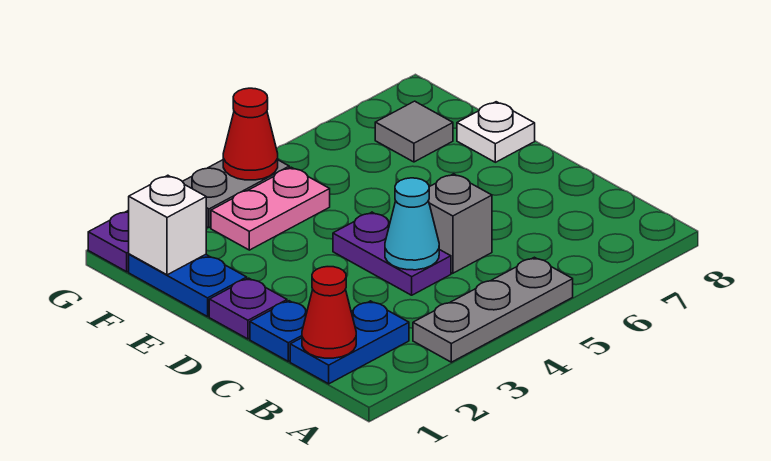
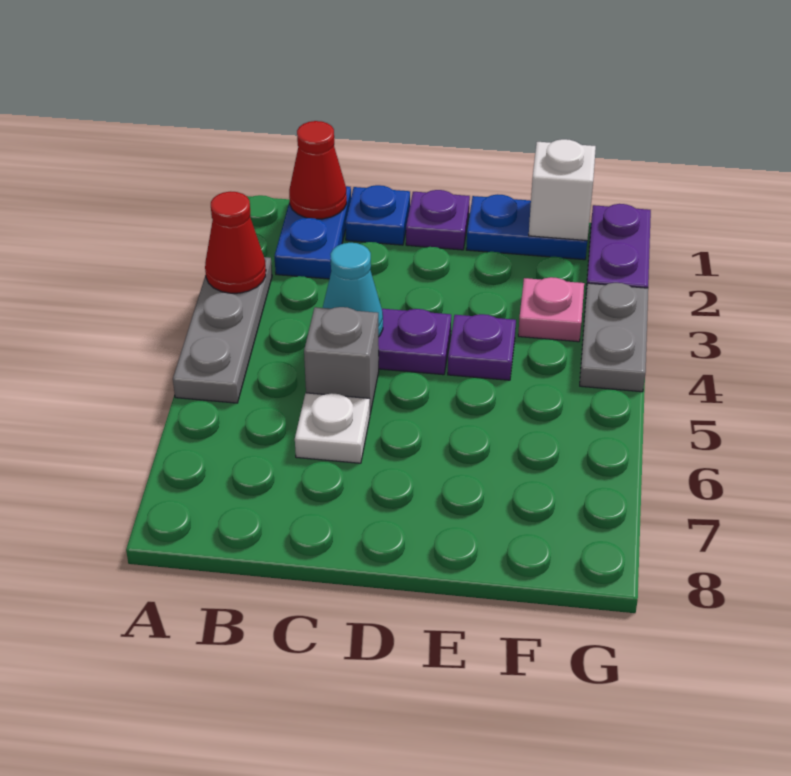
none -> purple plate E4 level 1
white plate E8 level 1 -> white plate C6 level 1
pink plate F3:F4 level 1 -> pink plate F3 level 1
grey tile F7 level 1 -> none
red cone G4 level 2 -> red cone A3 level 2

